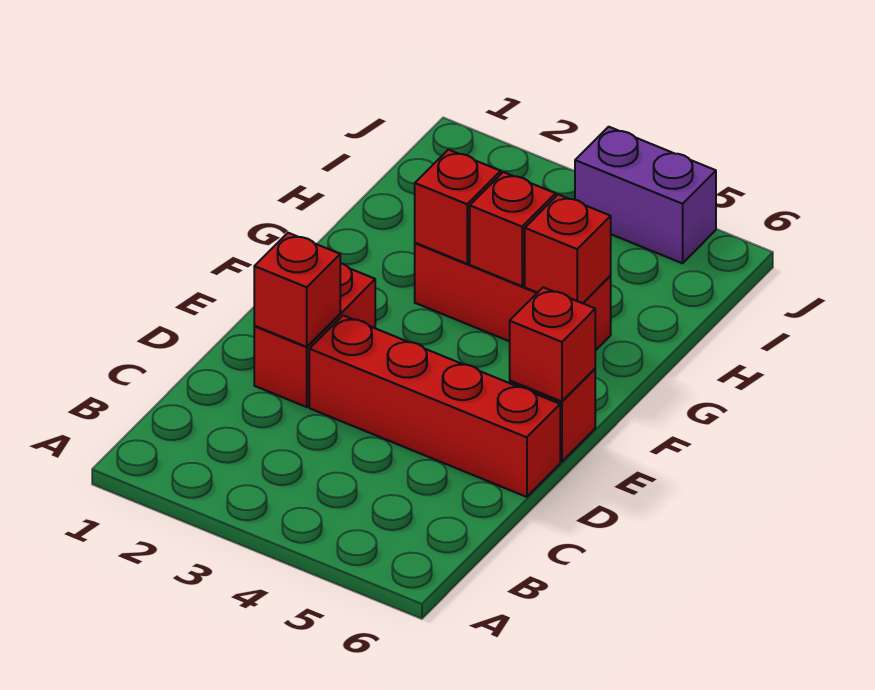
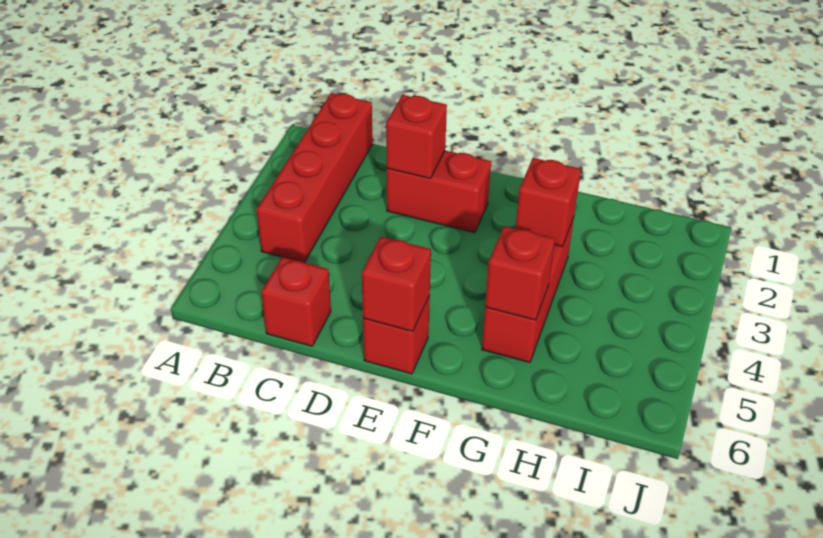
red brick D3:D6 level 1 -> red brick B1:B4 level 1
red brick G4 level 2 -> red brick C6 level 1
purple brick J4:J5 level 1 -> none

